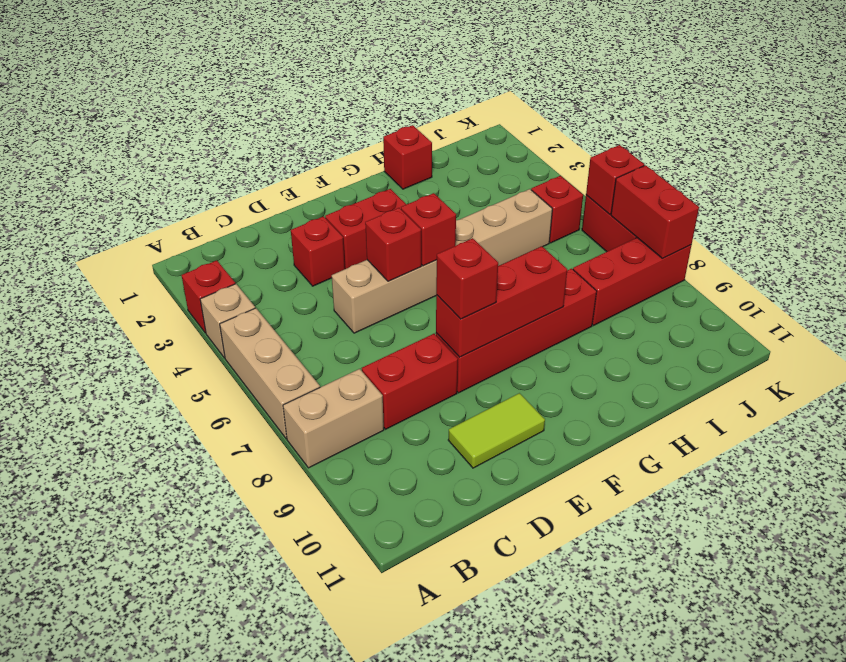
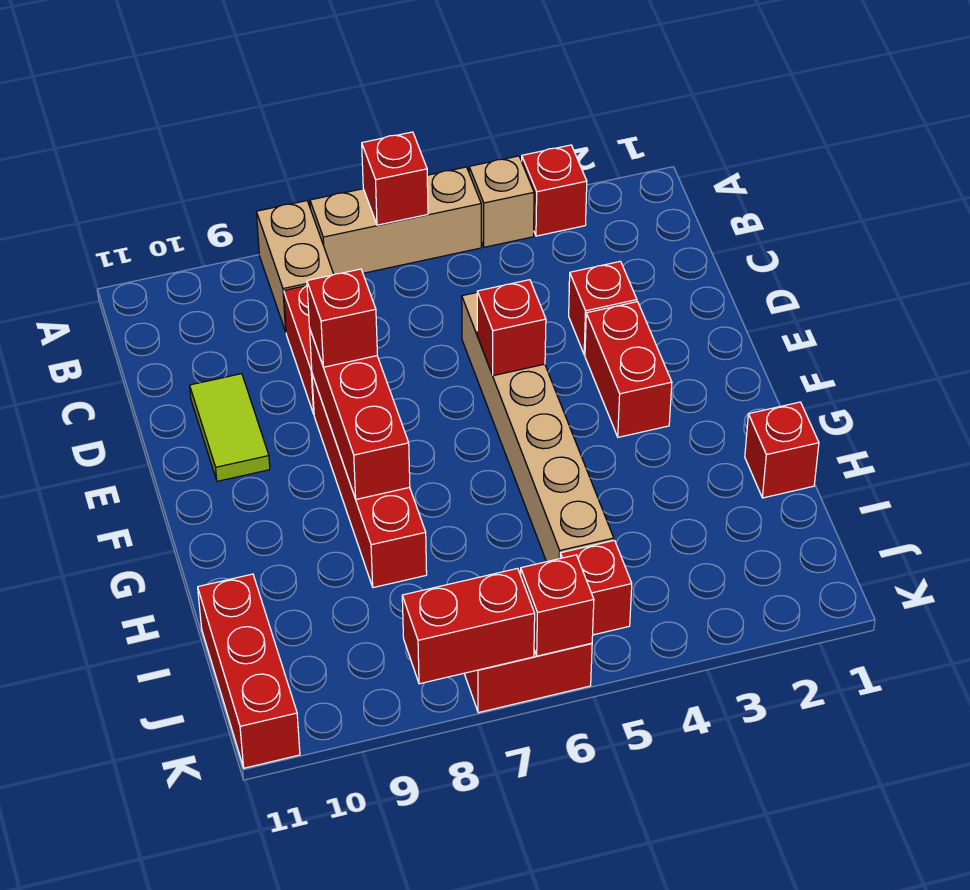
red brick F5 level 2 -> red brick A6 level 2
red brick I8:K8 level 1 -> red brick I11:K11 level 1

